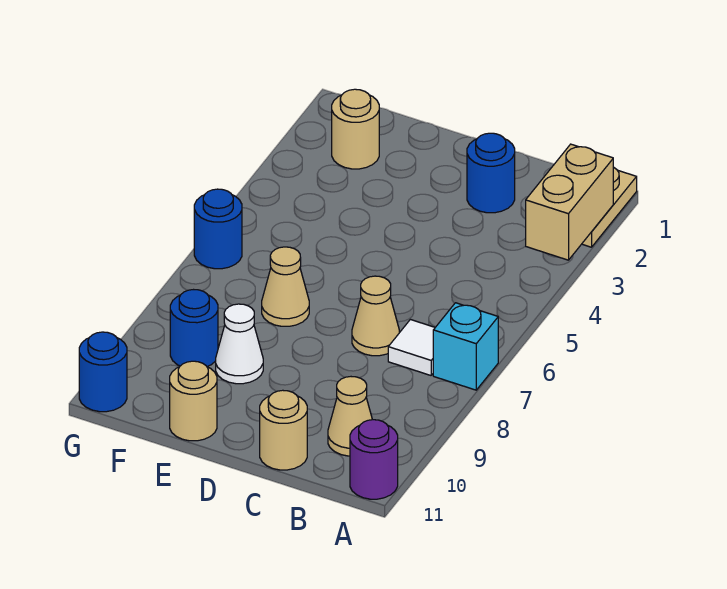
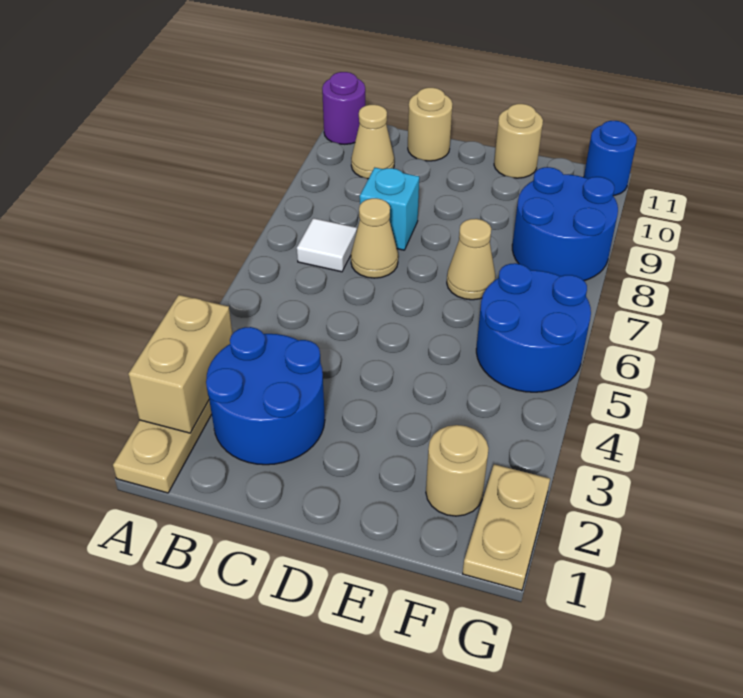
cyan brick A7 level 1 -> cyan brick C8 level 1
blue round brick C2 level 1 -> blue round brick B2:C3 level 1
white cone E9 level 1 -> none
blue round brick F9 level 1 -> blue round brick F8:G9 level 1
none -> tan plate G1:G2 level 1
blue round brick G6 level 1 -> blue round brick F5:G6 level 1

